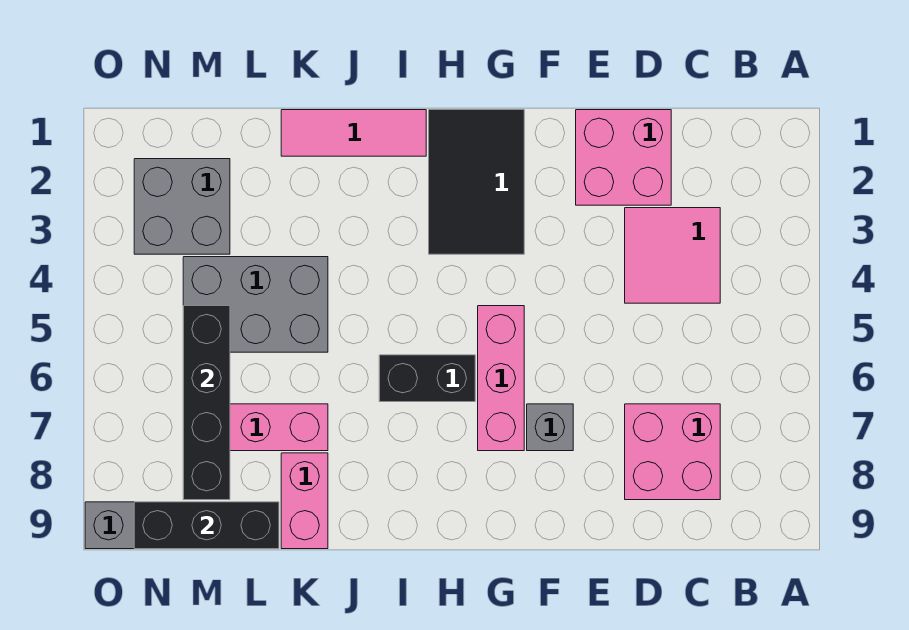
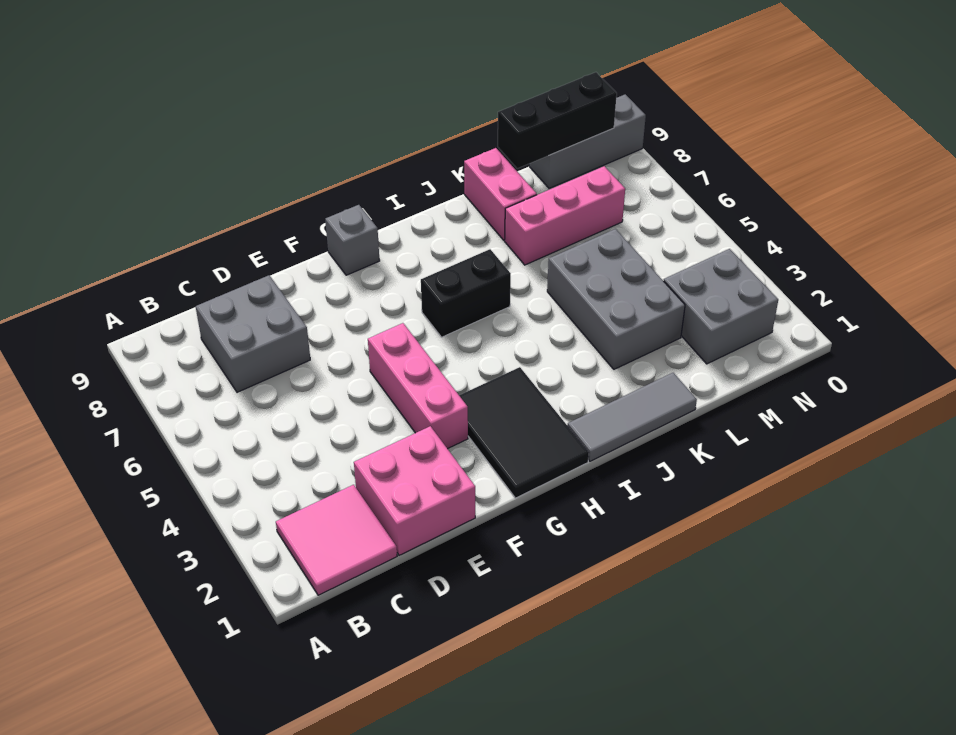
pink tile C3:D4 level 1 -> pink tile B1:C2 level 1
pink brick C7:D8 level 1 -> grey brick C7:D8 level 1
grey brick F7 level 1 -> grey brick G9 level 1
pink brick G5:G7 level 1 -> pink brick F3:F5 level 1
pink tile I1:K1 level 1 -> grey tile I1:K1 level 1
grey brick K4:M5 level 1 -> grey brick K3:L5 level 1
black brick M5:M8 level 2 -> none

